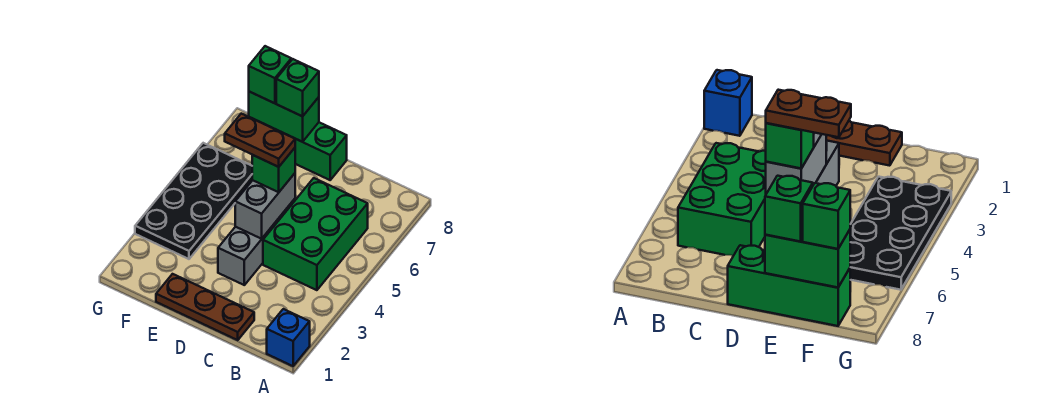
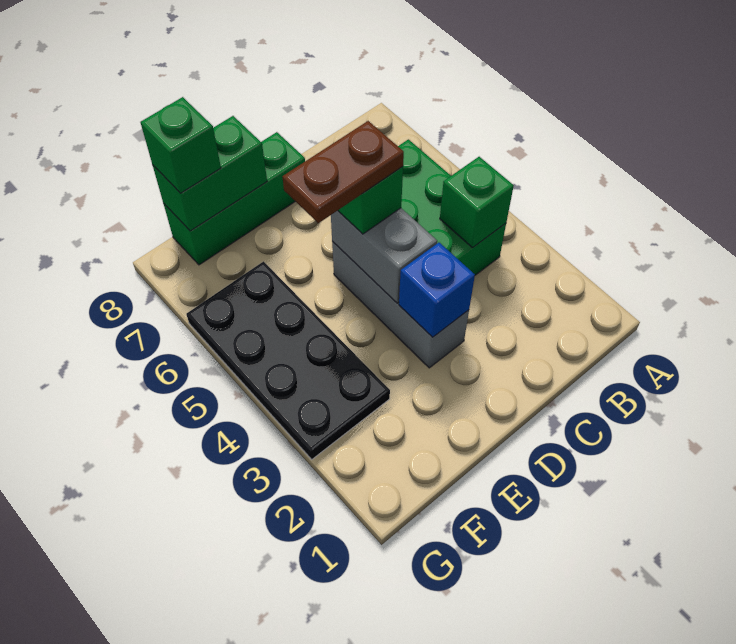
blue brick A1 level 1 -> blue brick D3 level 2
brown plate C1:E1 level 1 -> none
green brick E8 level 3 -> green brick B4 level 2

